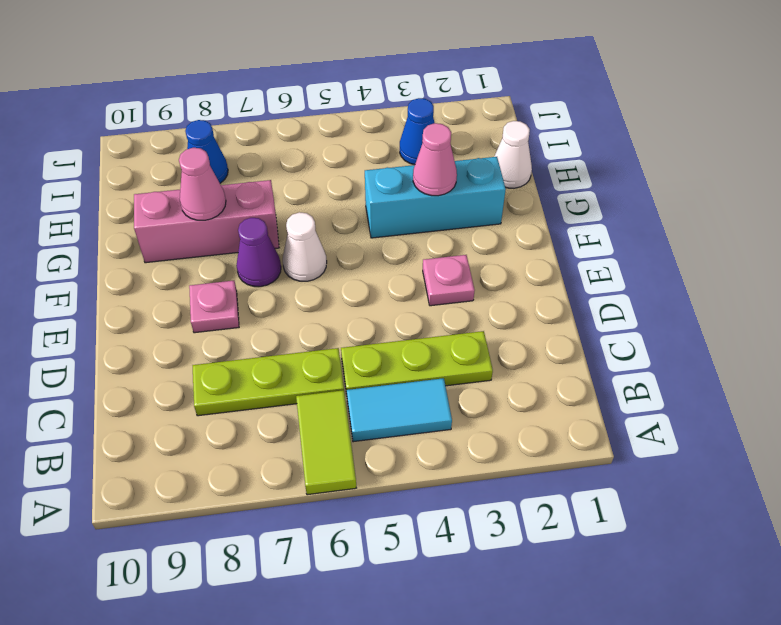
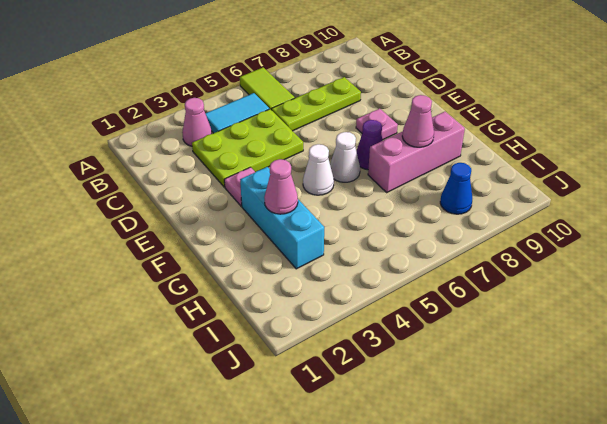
none -> pink cone B3 level 1
lime plate C3:C5 level 1 -> lime plate C3:D5 level 1
cyan brick G2:G4 level 1 -> cyan brick F3:H3 level 1
white cone H1 level 1 -> white cone F5 level 1
blue cone I3 level 1 -> none

